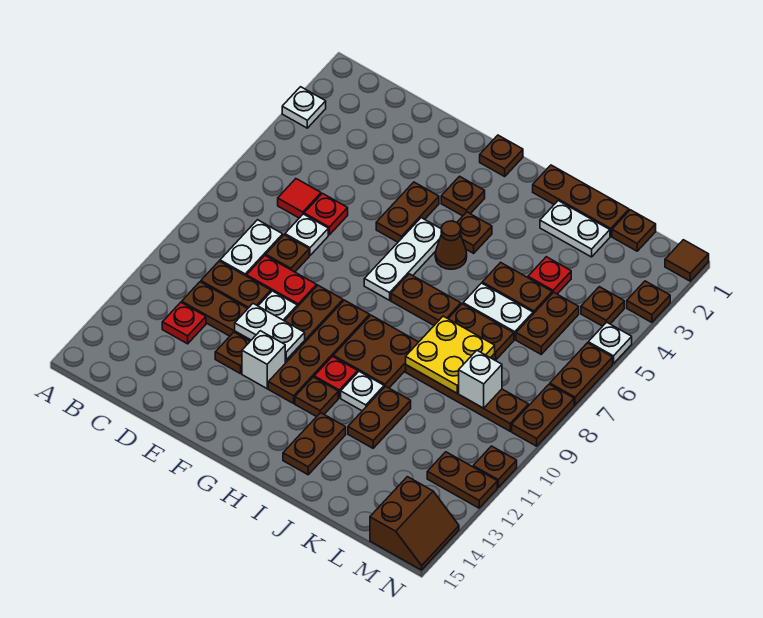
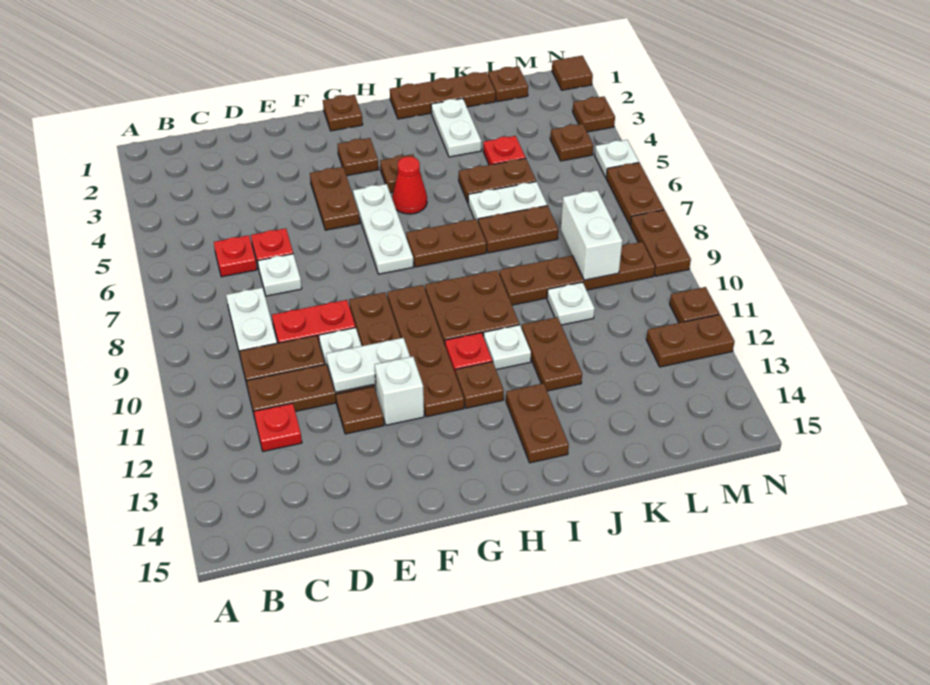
white plate A3 level 1 -> white plate K10 level 1
red tile C6 level 1 -> red plate C6 level 1
brown plate D8 level 1 -> none
brown cone H5 level 1 -> red cone H5 level 1
white plate J2:K2 level 1 -> white plate J2:J3 level 1
yellow plate J8:K9 level 2 -> none
brown plate L5:L6 level 1 -> none
white brick L9 level 2 -> white brick L8:L9 level 2
brown slope M14:N15 level 1 top M -> none

